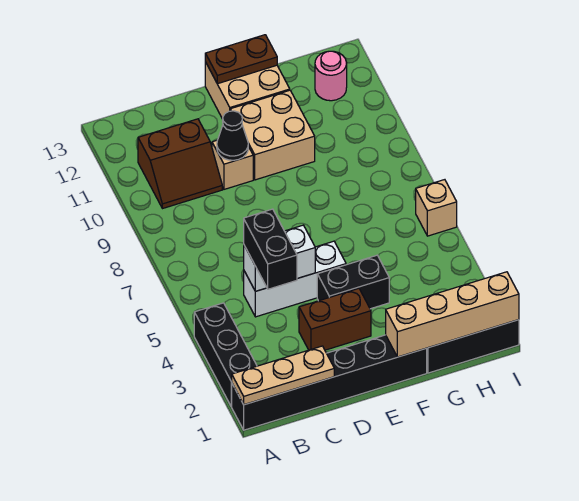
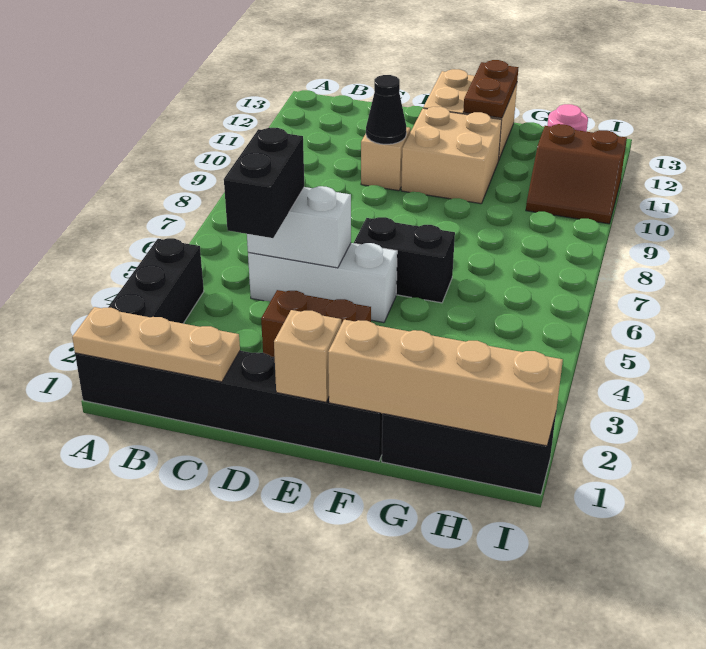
brown slope B10:C11 level 1 top 11 -> brown slope H10:I11 level 1 top 11
black brick E4:F4 level 1 -> black brick E6:F6 level 1
brown plate E13:F13 level 2 -> brown plate F12:F13 level 2
tan brick I6 level 1 -> tan brick E1 level 2

